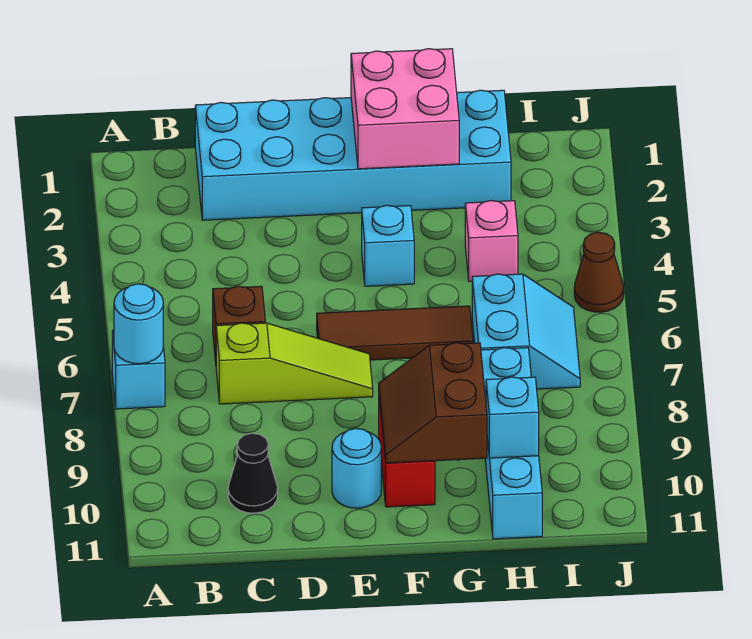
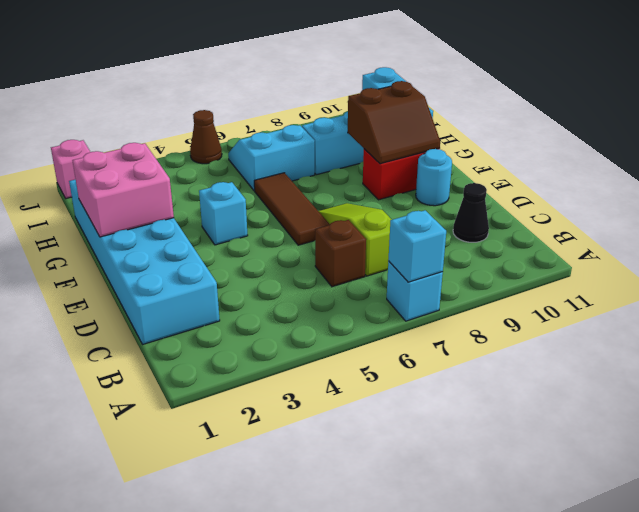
cyan round brick A7 level 2 -> cyan brick A7 level 2
pink brick H4 level 1 -> pink brick J1 level 1

